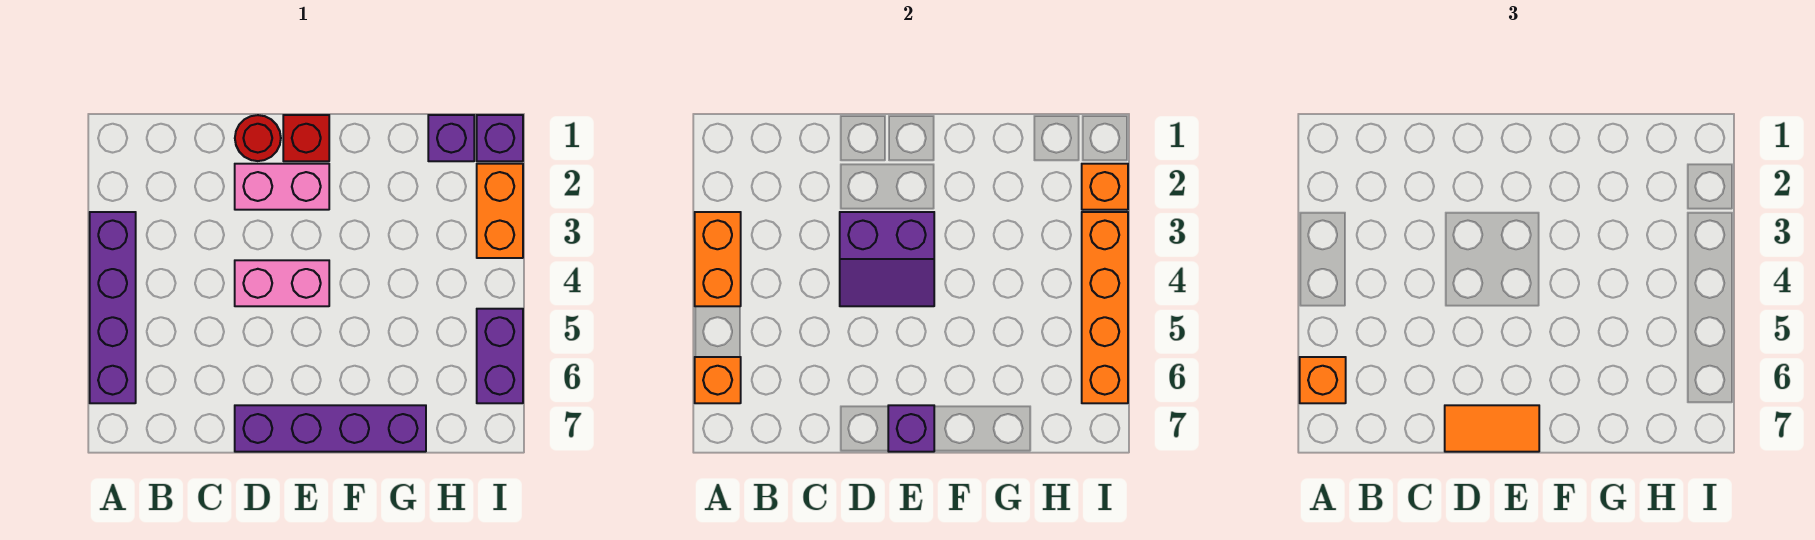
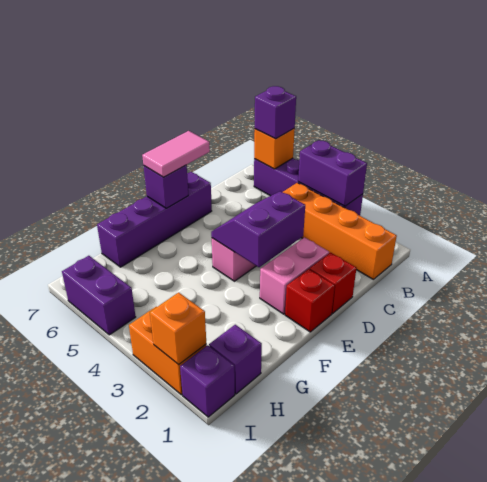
orange brick A3:A4 level 2 -> purple brick A3:A4 level 2
orange brick A6 level 3 -> purple brick A6 level 3
red round brick D1 level 1 -> red brick D1 level 1
orange tile D7:E7 level 3 -> pink tile D7:E7 level 3
orange brick I3:I6 level 2 -> orange brick B1:B4 level 1

